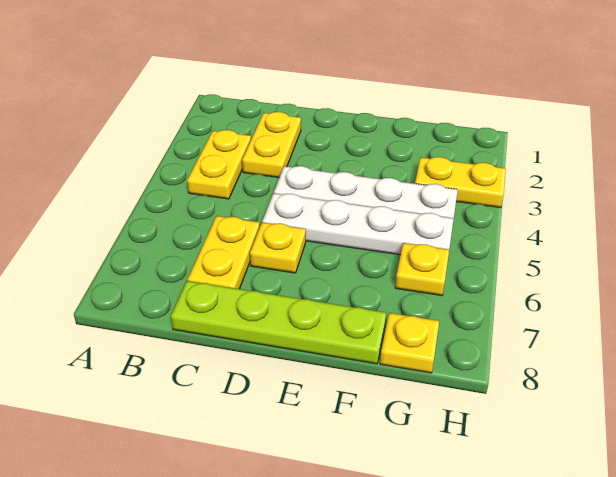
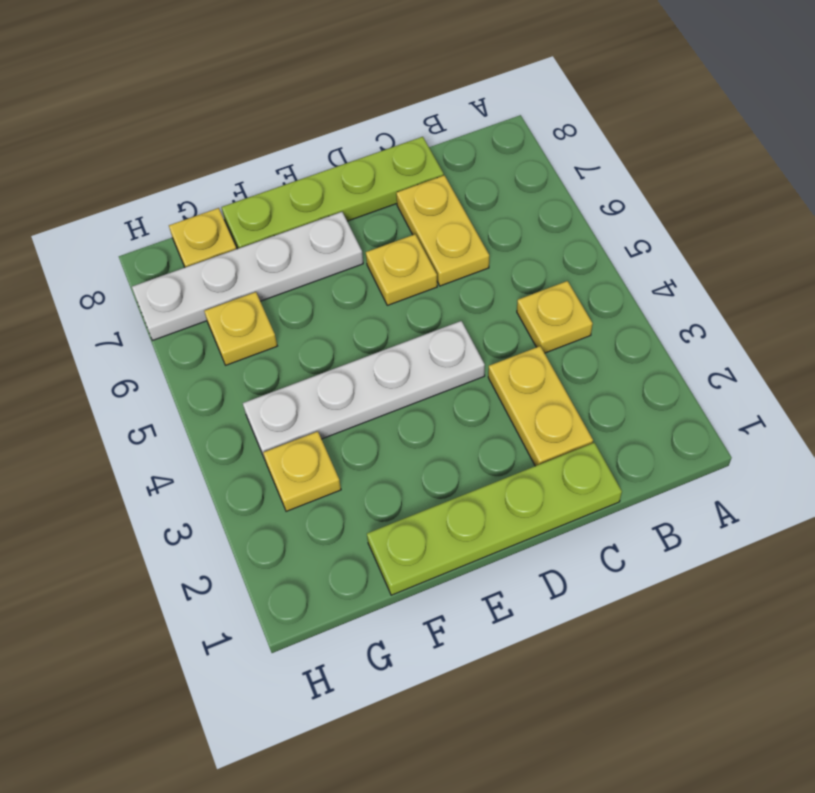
yellow plate B3:B4 level 1 -> yellow plate B4 level 1
none -> lime plate C1:F1 level 1
white plate D5:G5 level 1 -> white plate E7:H7 level 1
yellow plate G3:H3 level 1 -> yellow plate G3 level 1

